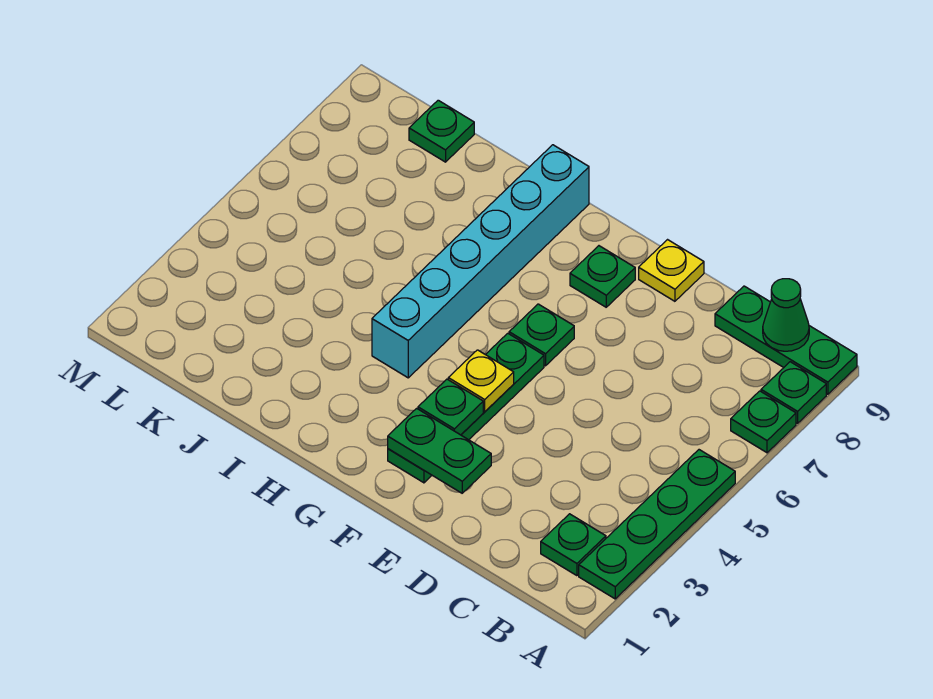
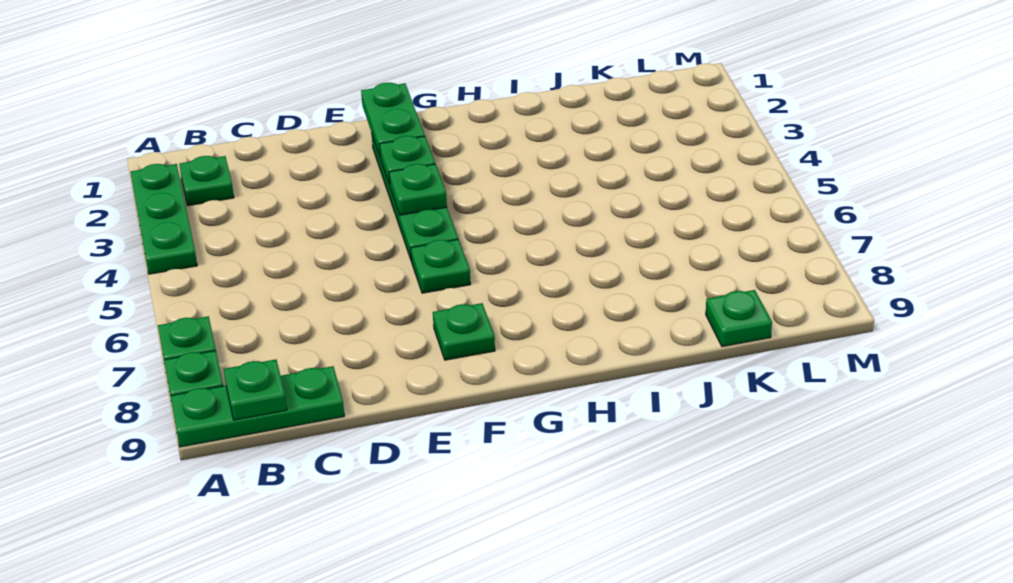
green plate A2:A5 level 1 -> green plate A2:A4 level 1
green cone B9 level 2 -> green plate B9 level 2
green plate E2:F2 level 2 -> green plate F1:F2 level 2
yellow plate E9 level 1 -> none
yellow plate F4 level 2 -> green plate F4 level 2
cyan brick H4:H9 level 1 -> none

